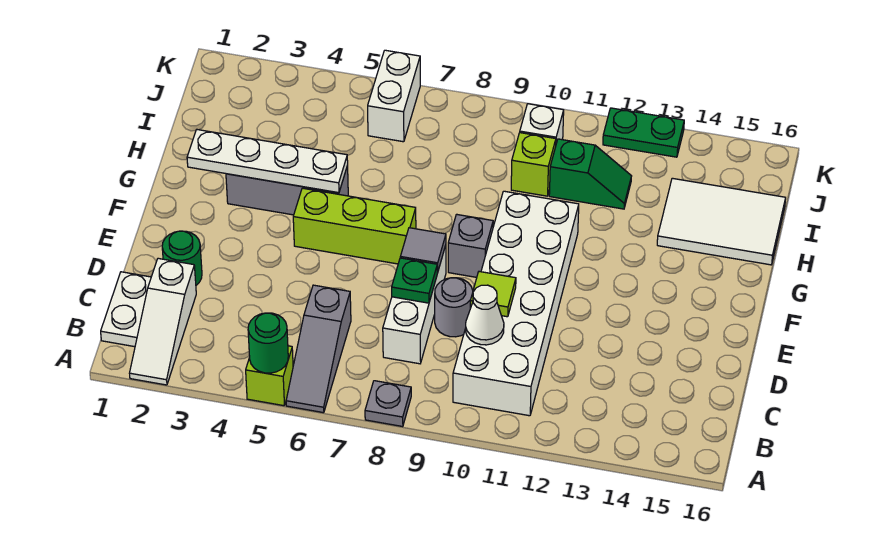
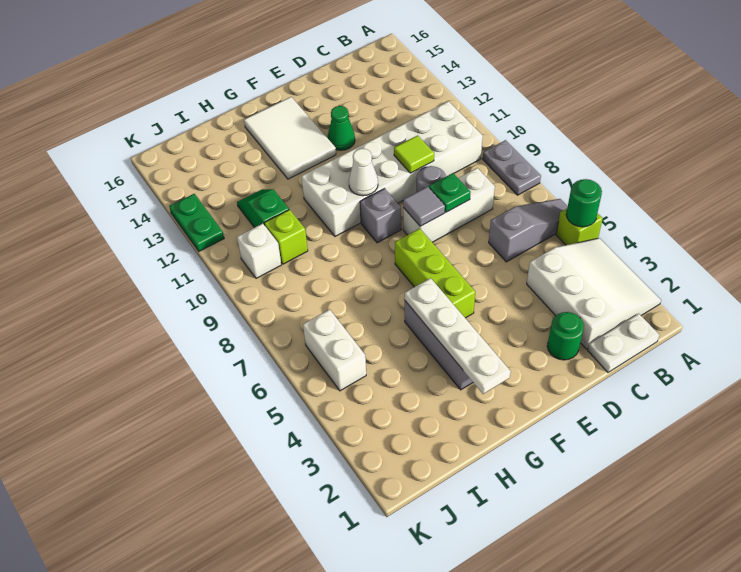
white slope A2:C2 level 1 top C -> white slope A2:C4 level 1 top C
grey plate A8 level 1 -> grey plate A8:A9 level 1
white cone C10 level 2 -> white cone F10 level 2
none -> green cone E13 level 1
white tile H14:I16 level 1 -> white tile F13:G15 level 1
white brick J6:K6 level 1 -> white brick J5:J6 level 1

